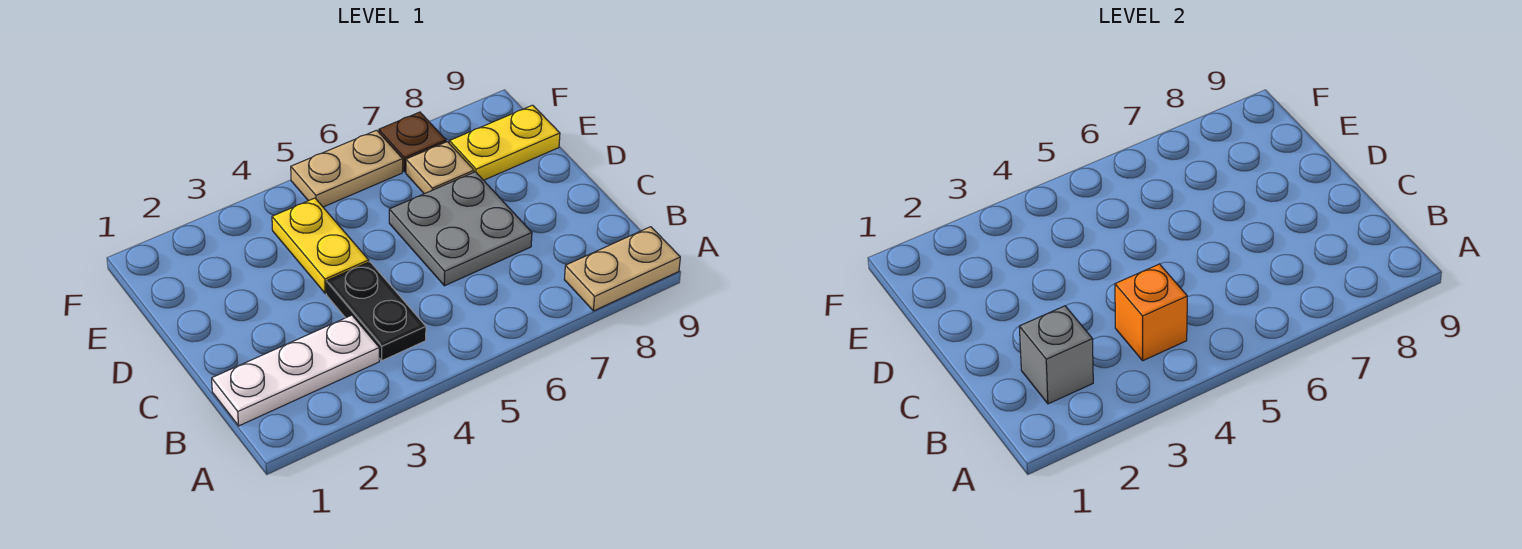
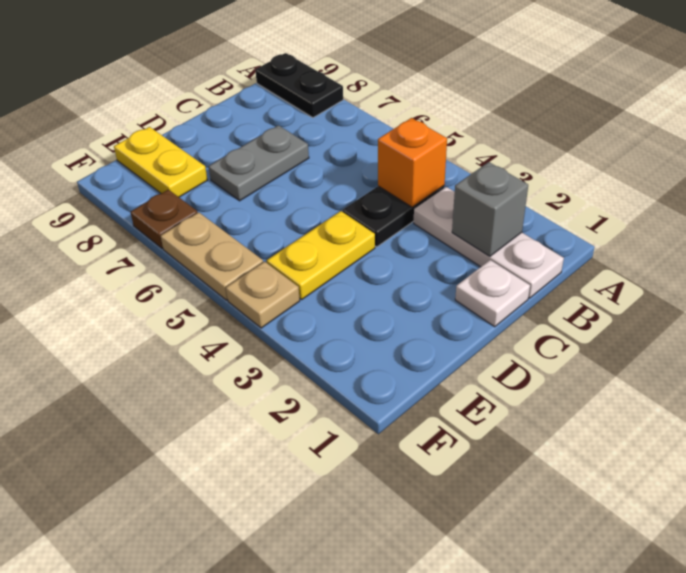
tan plate A8:A9 level 1 -> black plate A8:A9 level 1
none -> white plate C1 level 1
grey plate C6:D7 level 1 -> grey plate C7:D7 level 1
tan plate E7 level 1 -> tan plate F4 level 1

